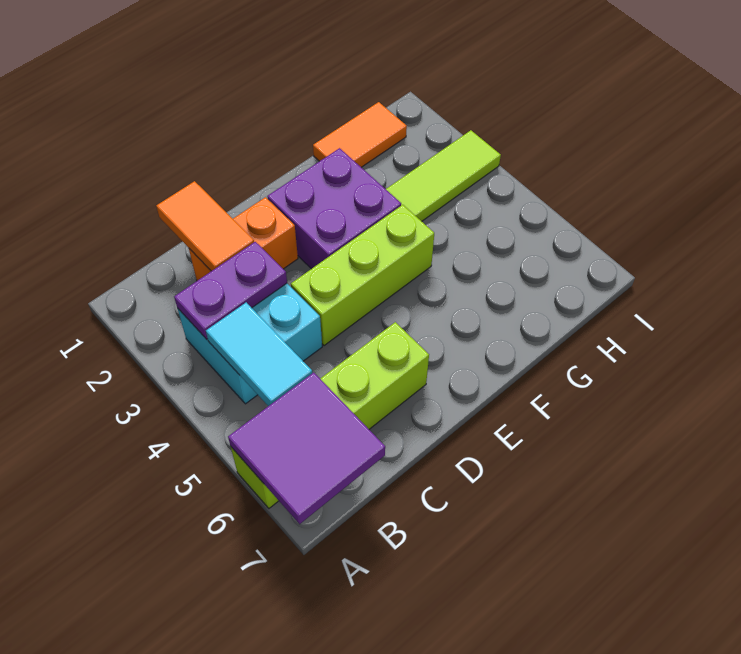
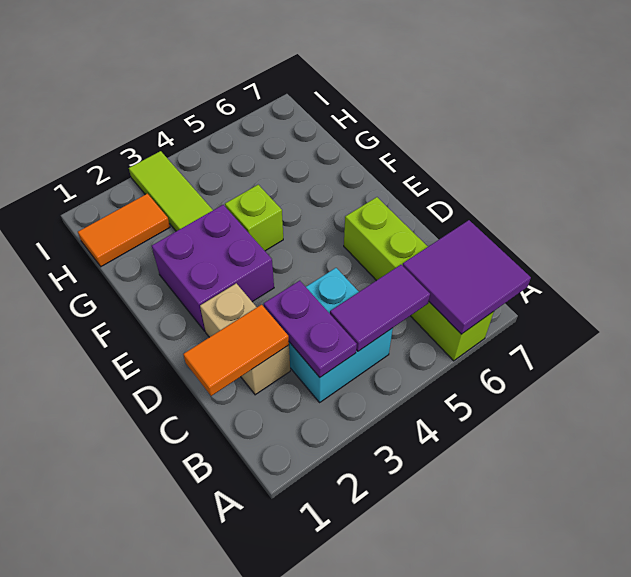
cyan tile B4:B5 level 2 -> purple tile B4:B5 level 2
orange brick C2:D2 level 1 -> tan brick C2:D2 level 1
lime brick D4:F4 level 1 -> lime brick F4 level 1
orange tile G1:H1 level 1 -> orange tile H1:H2 level 1

